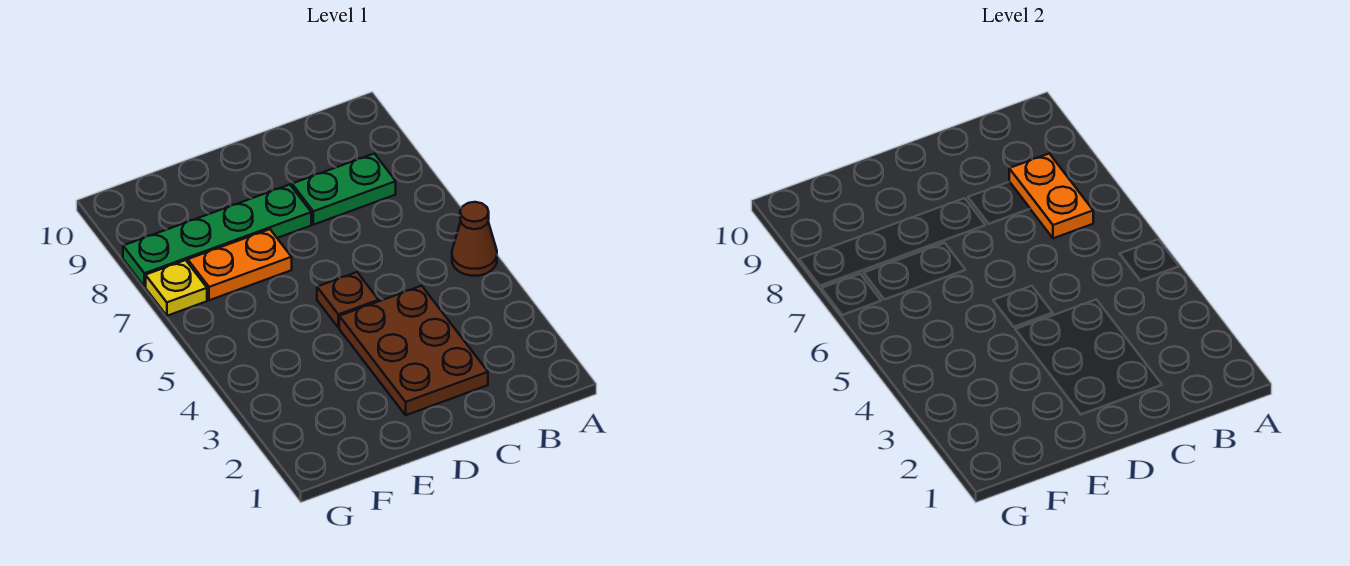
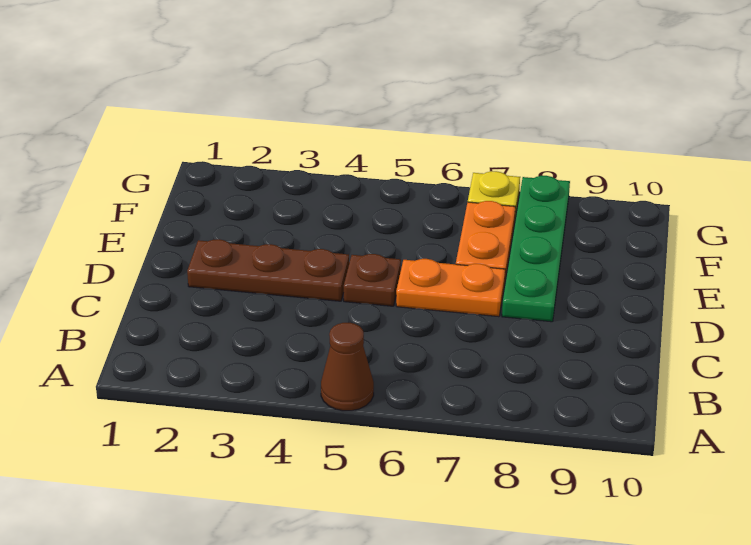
orange plate B7:B8 level 2 -> orange plate D6:D7 level 1
green plate B8:C8 level 1 -> none
brown plate C2:D4 level 1 -> brown plate D2:D4 level 1

